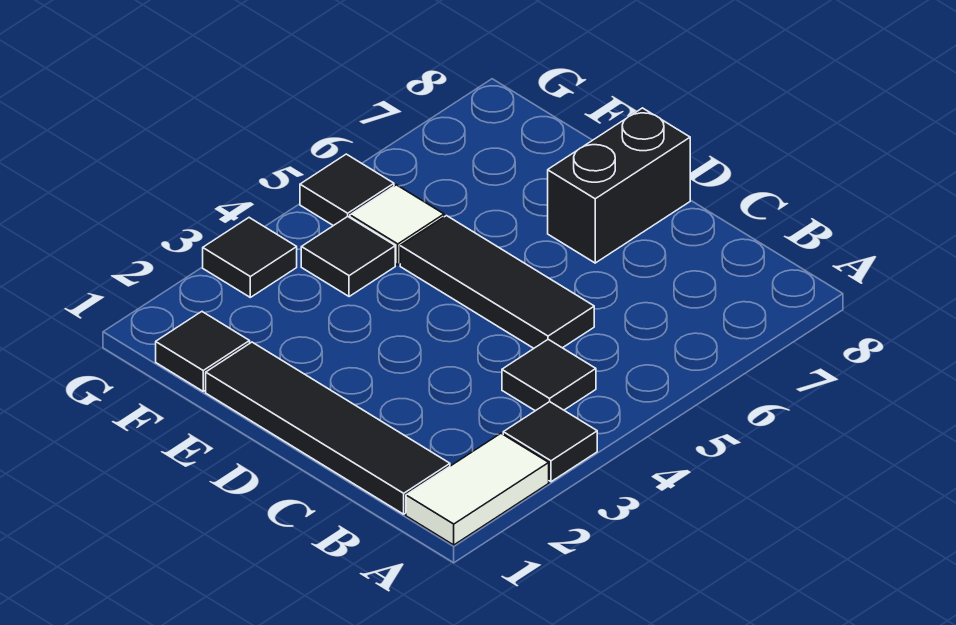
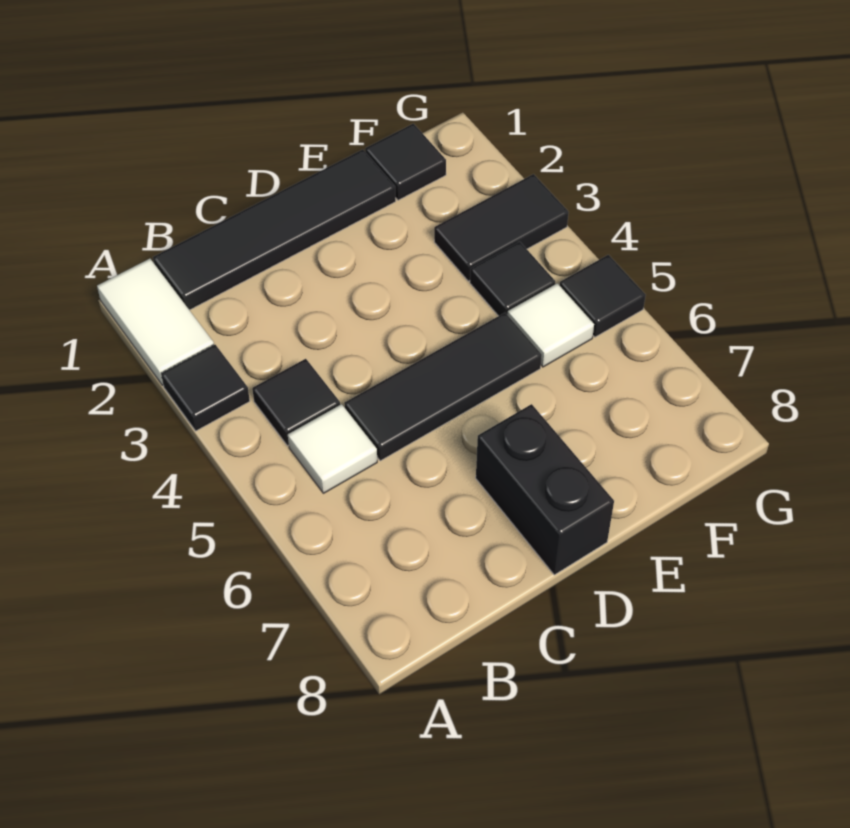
none -> white tile B5 level 1
black tile G3 level 1 -> black tile F3:G3 level 1

